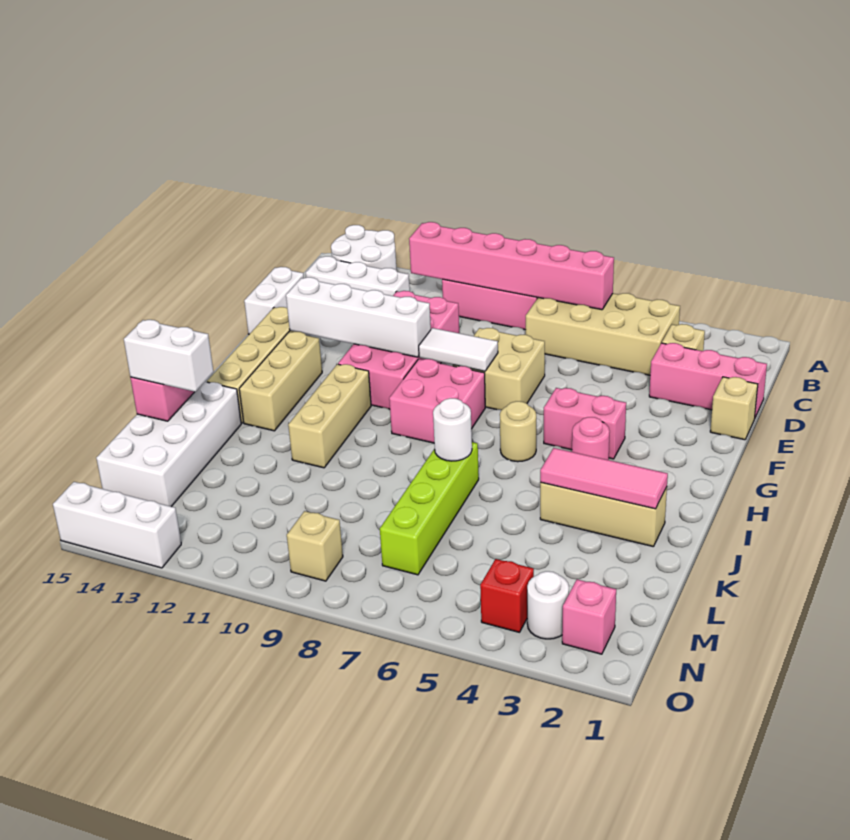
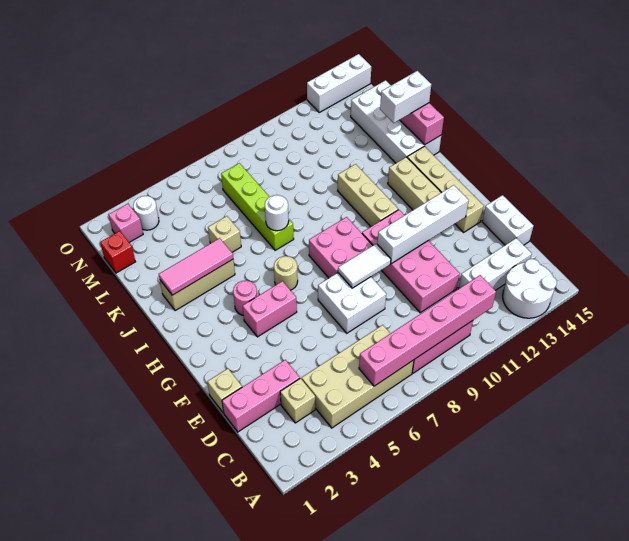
tan brick E7:F8 level 1 -> white brick E7:F8 level 1
red brick N4 level 1 -> red brick M1 level 1
tan brick N9 level 1 -> tan brick K5 level 1

